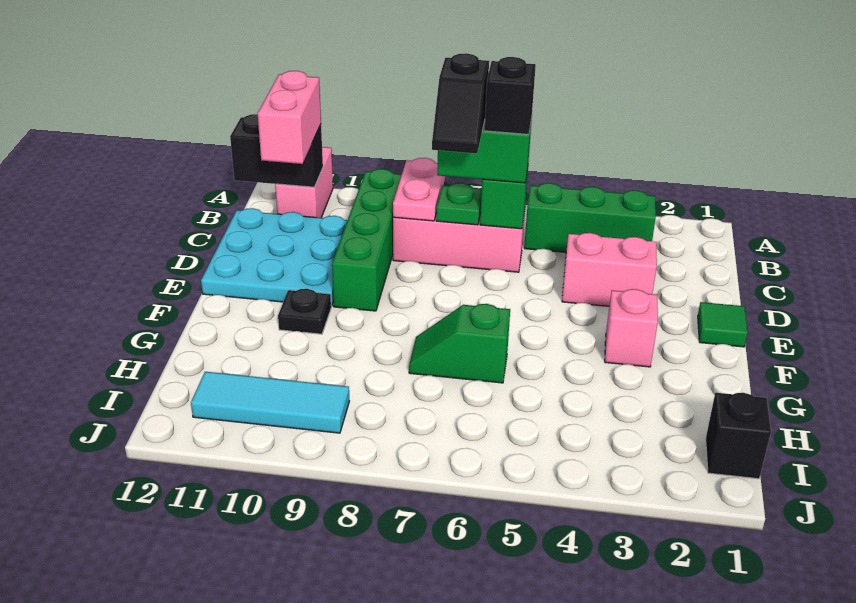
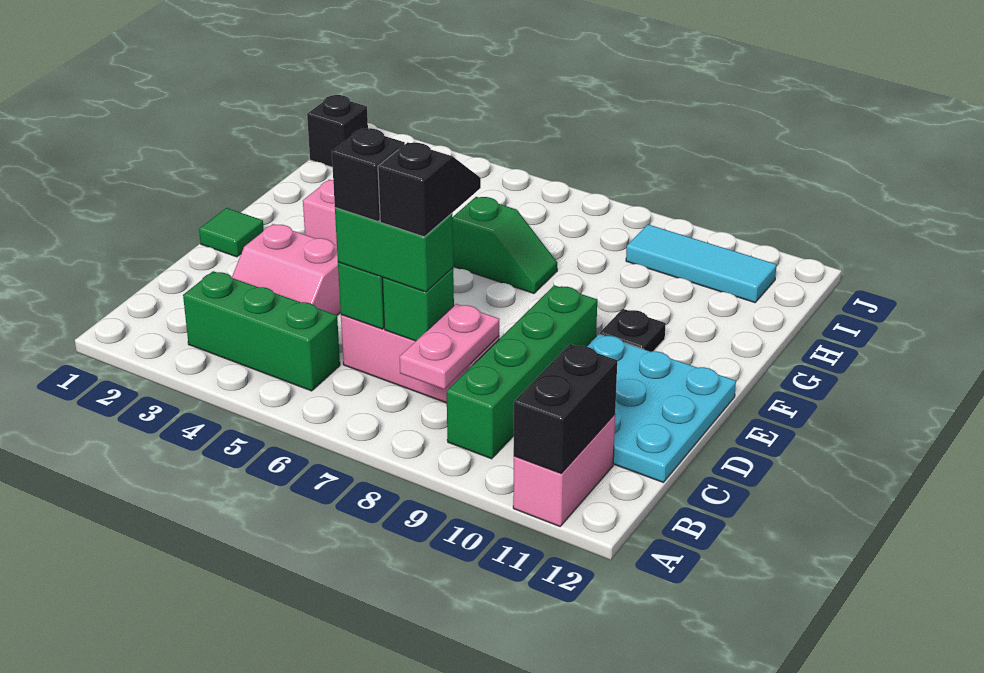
black brick B11:B12 level 2 -> black brick A11:B11 level 2
pink brick B11:C11 level 3 -> none
green plate C7 level 2 -> green brick C7 level 2

